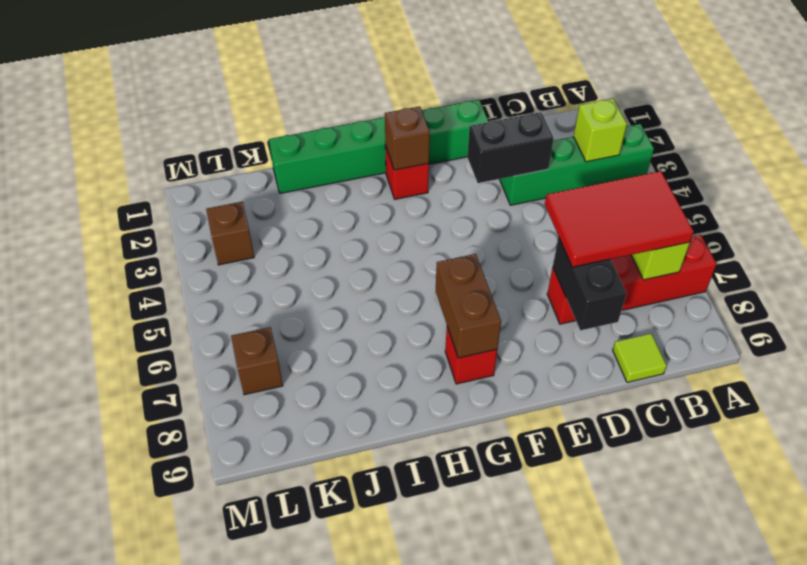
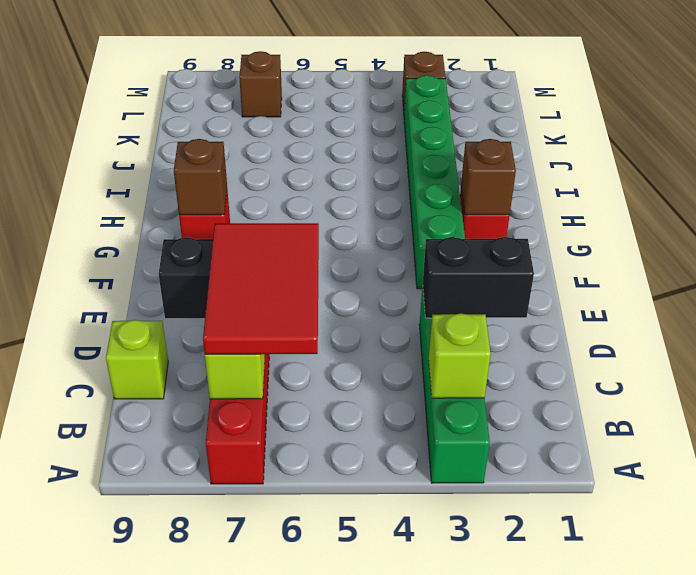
lime tile C9 level 1 -> lime brick C9 level 1
black brick D3:E3 level 2 -> black brick D2:D3 level 2
green brick E1:J1 level 1 -> green brick F3:K3 level 1
brown brick G7:G8 level 2 -> brown brick G8 level 2

